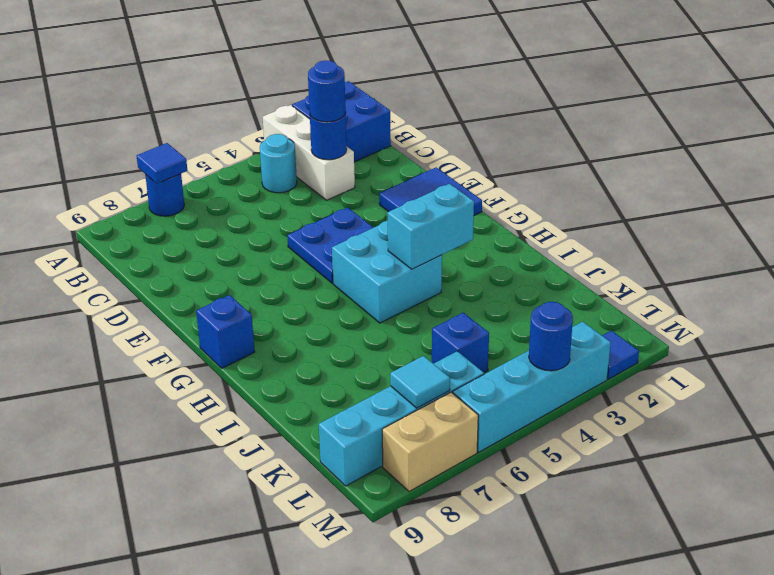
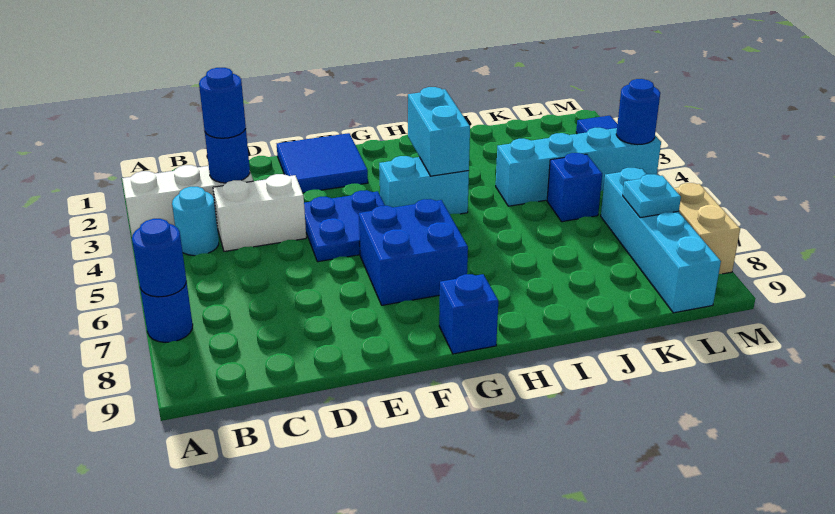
blue brick A1:B2 level 1 -> blue brick F6:G7 level 1
blue tile A7 level 2 -> blue round brick A7 level 2
none -> white brick C4:D4 level 1
cyan brick G4:H5 level 1 -> cyan brick G4:H4 level 1
cyan tile L7 level 2 -> cyan plate L7 level 2
cyan brick M3:M6 level 1 -> cyan brick J4:M4 level 1

